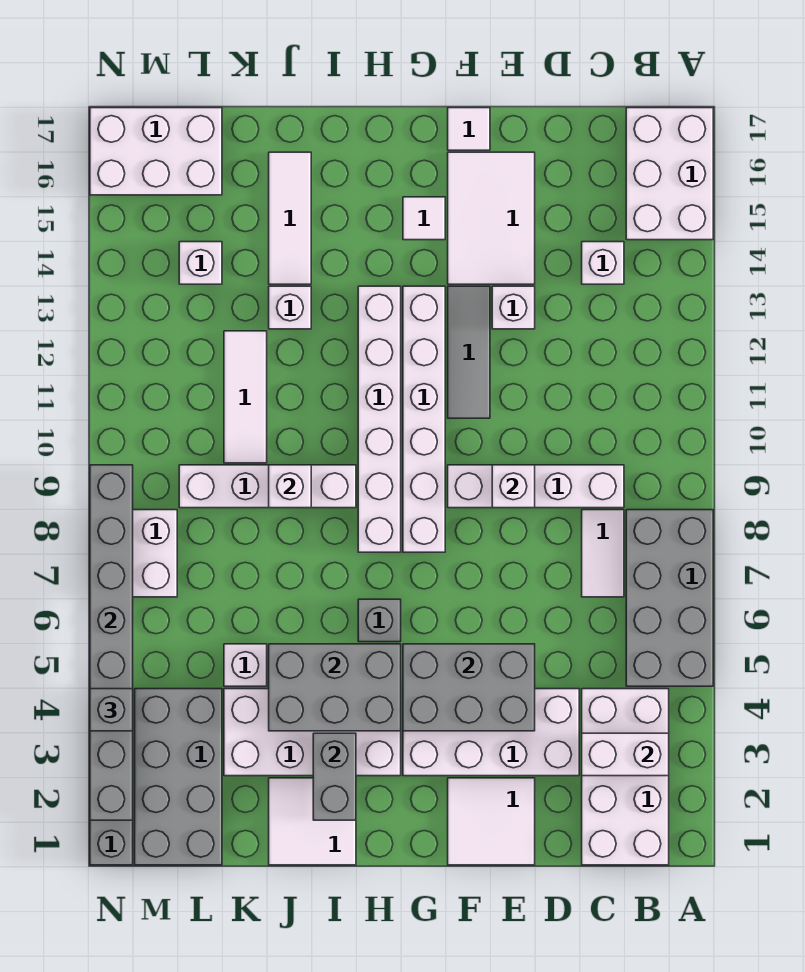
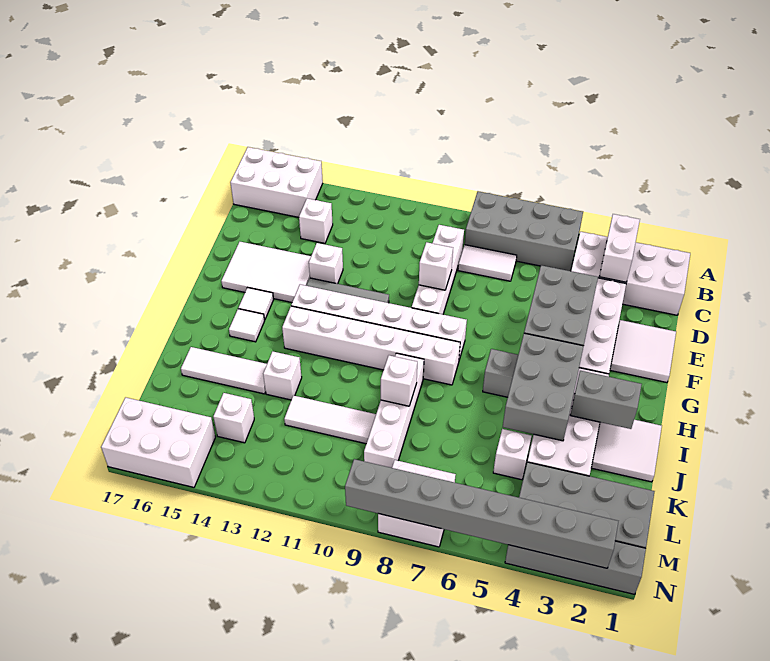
white tile F17 level 1 -> white tile H15 level 1
white brick L16:N17 level 1 -> white brick M15:N17 level 1
grey brick N4 level 3 -> none

